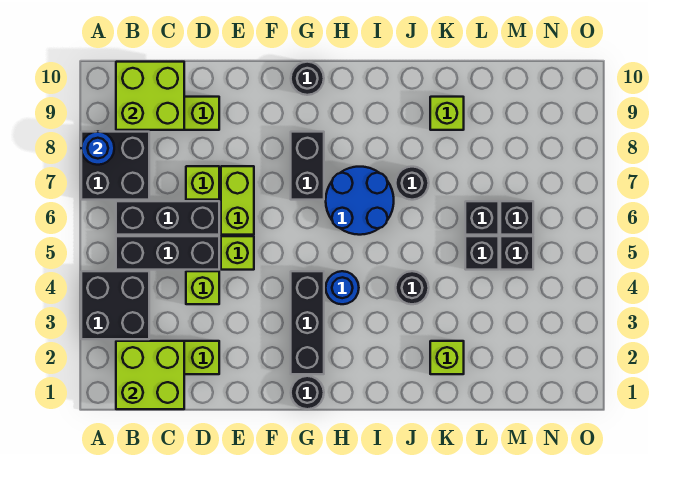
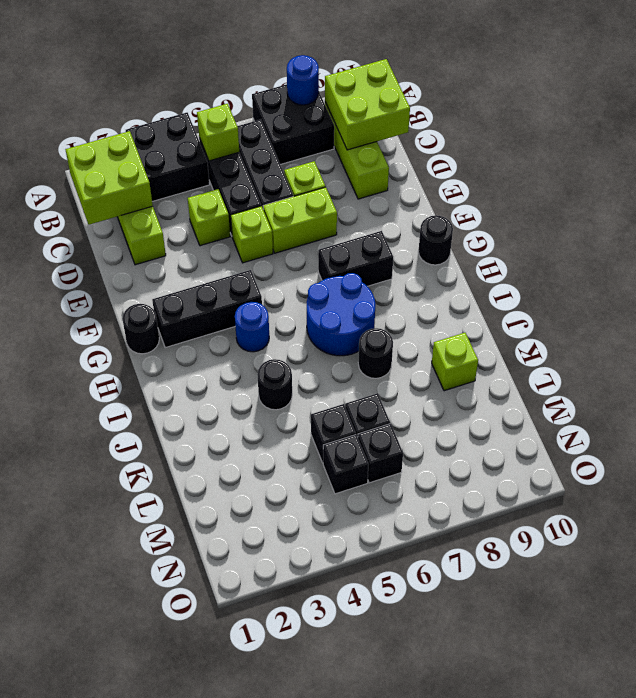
lime brick K2 level 1 -> lime brick B5 level 2

